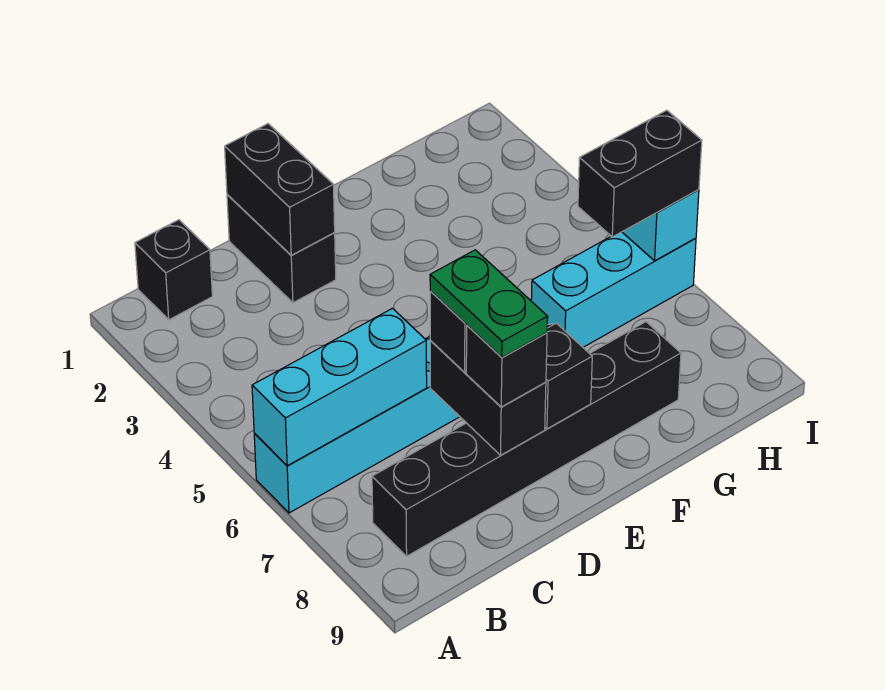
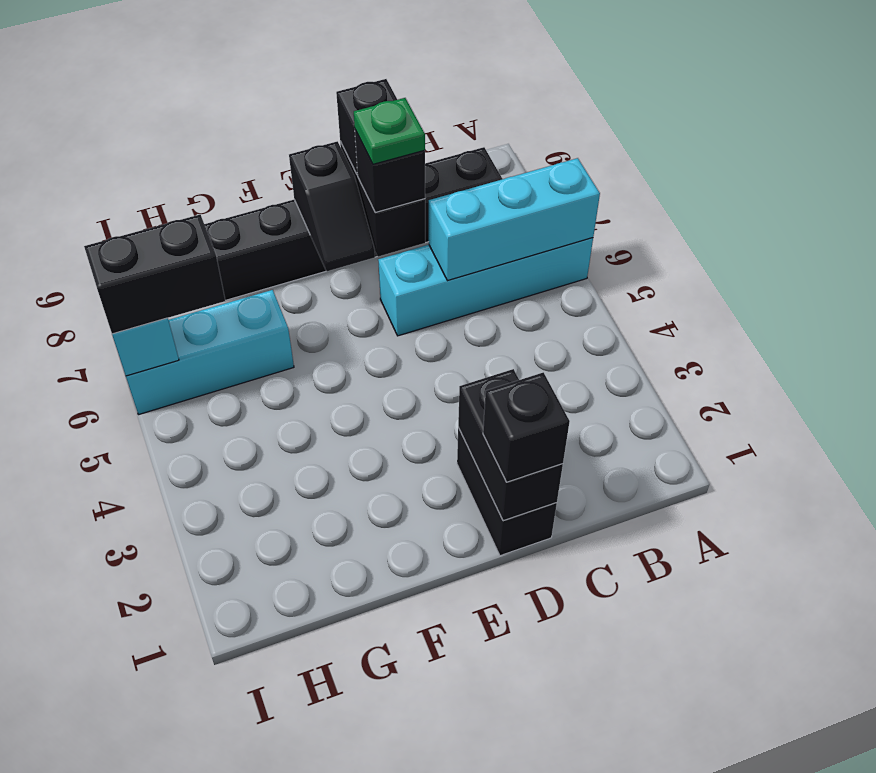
black brick B1 level 1 -> black brick D1 level 3
green plate D7:D8 level 4 -> green plate D7 level 4

